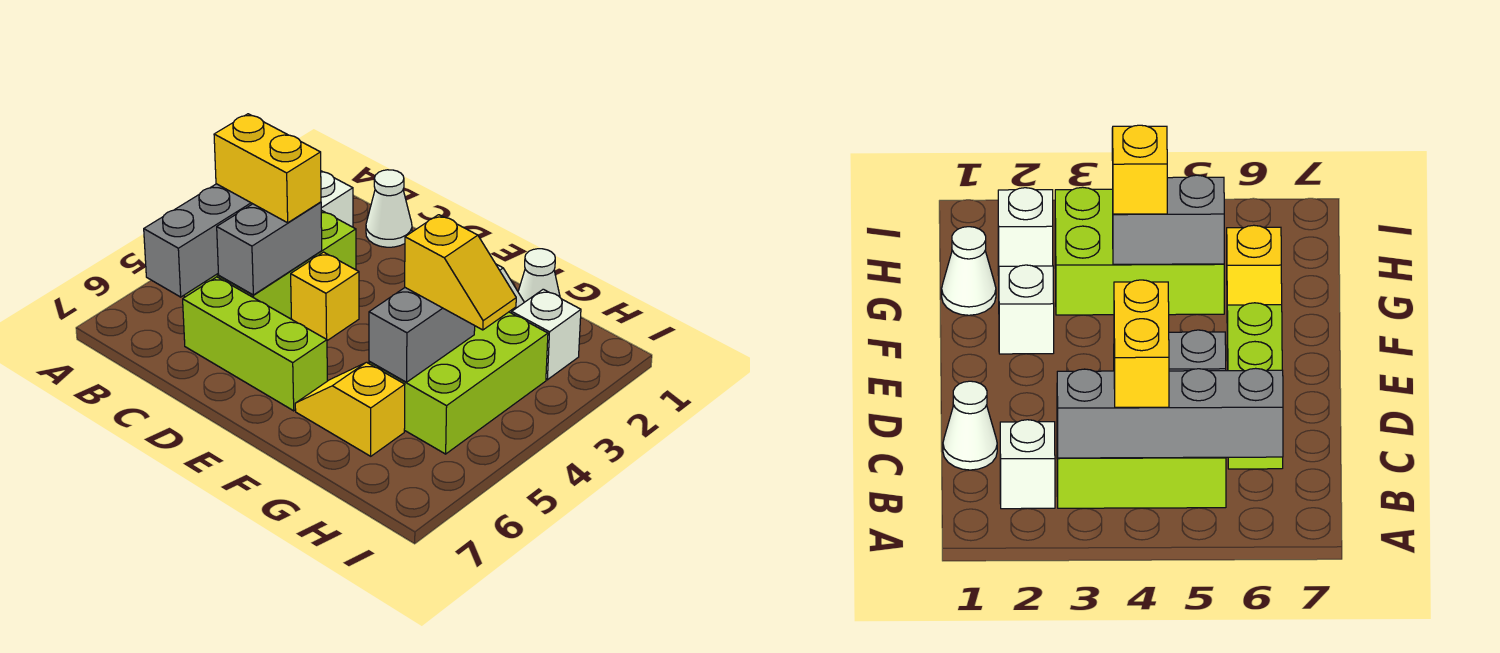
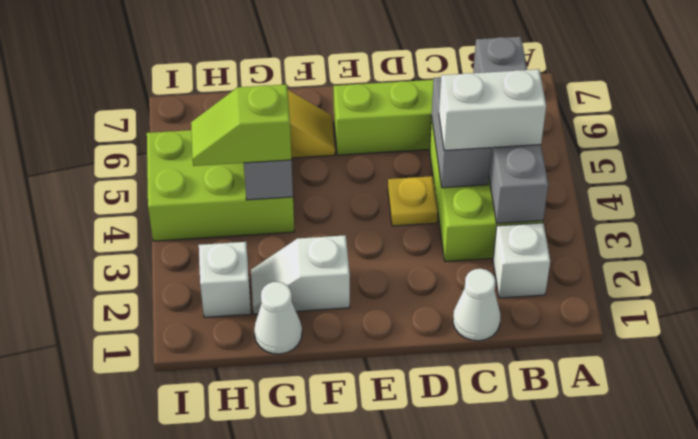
yellow brick B4:C4 level 3 -> white brick B4:C4 level 3
yellow brick D4 level 1 -> yellow plate D4 level 1
lime brick G3:H5 level 1 -> lime brick G4:I5 level 1
yellow slope G4:H4 level 3 top G -> lime slope G4:H4 level 3 top G

